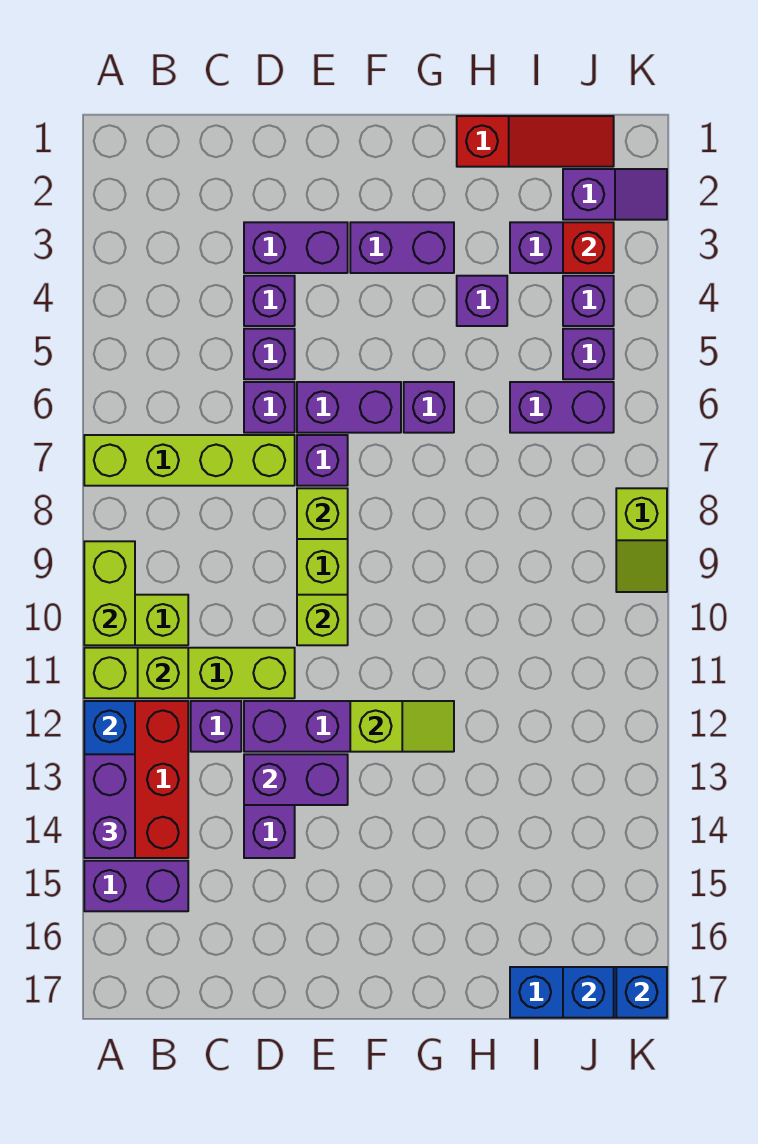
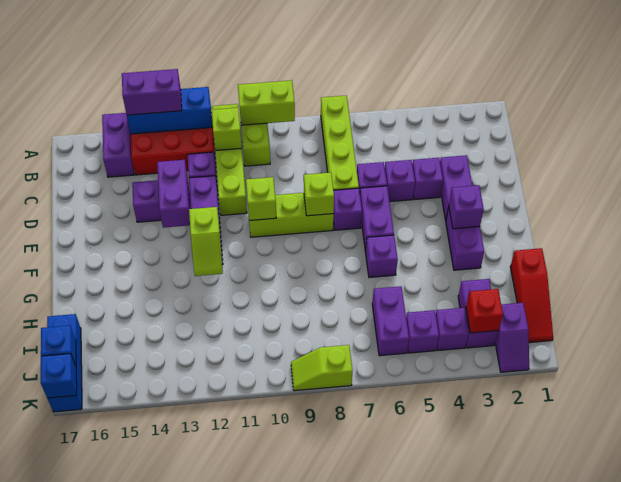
purple brick H4 level 1 -> purple brick F3 level 2

